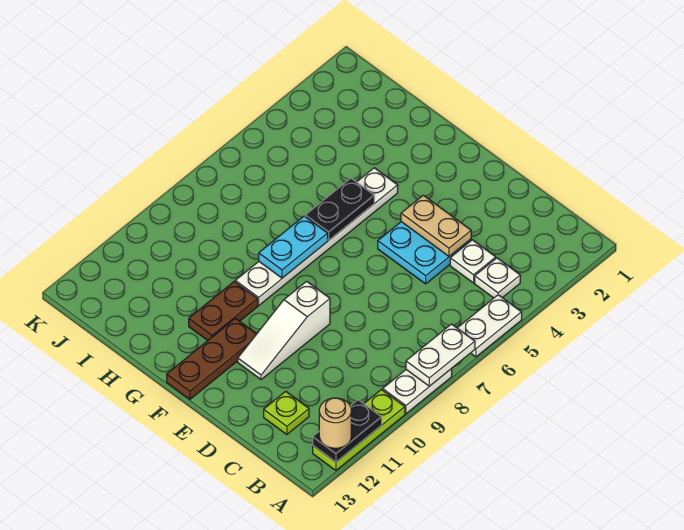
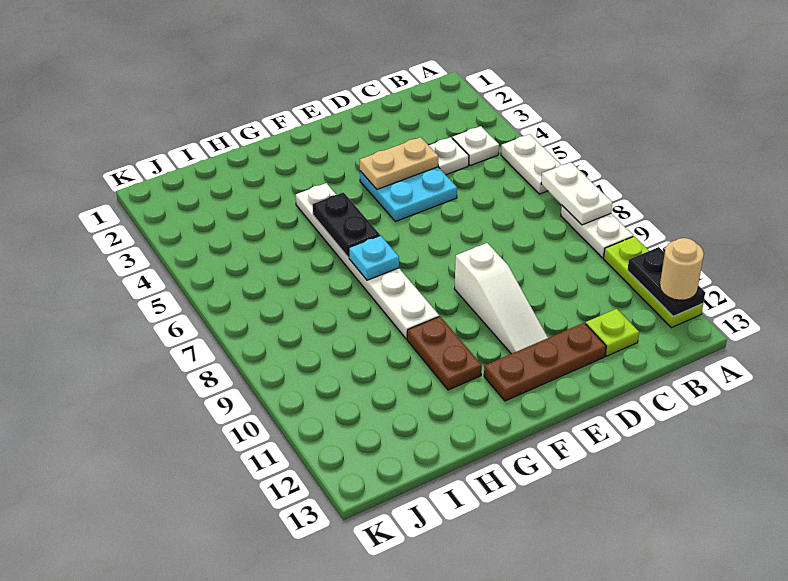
brown plate F11:F13 level 1 -> brown plate D12:F12 level 1
cyan plate G7:G8 level 2 -> cyan plate G7 level 2

